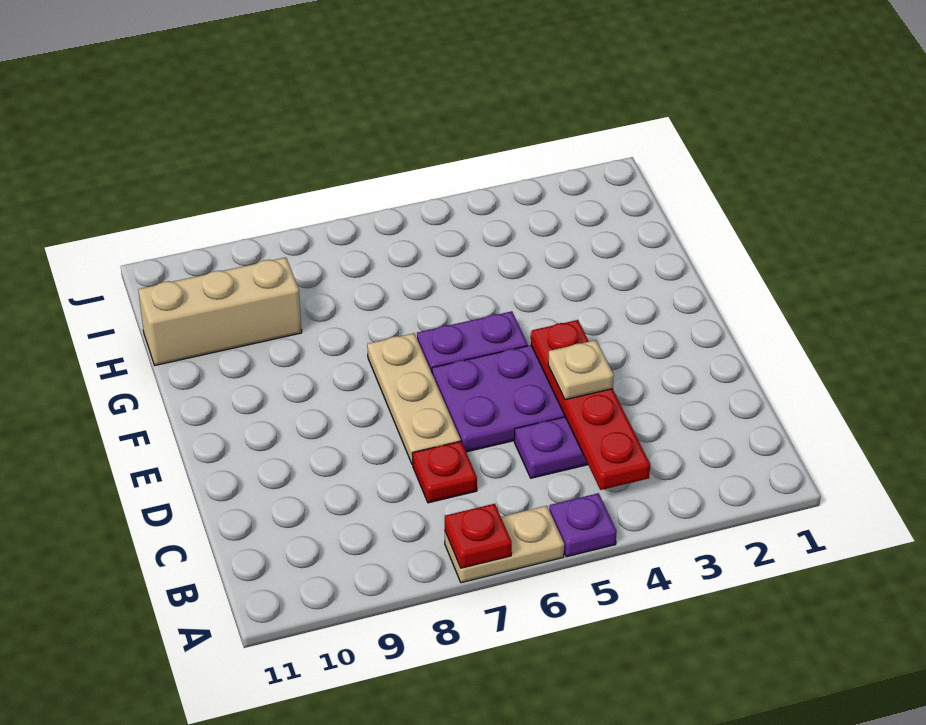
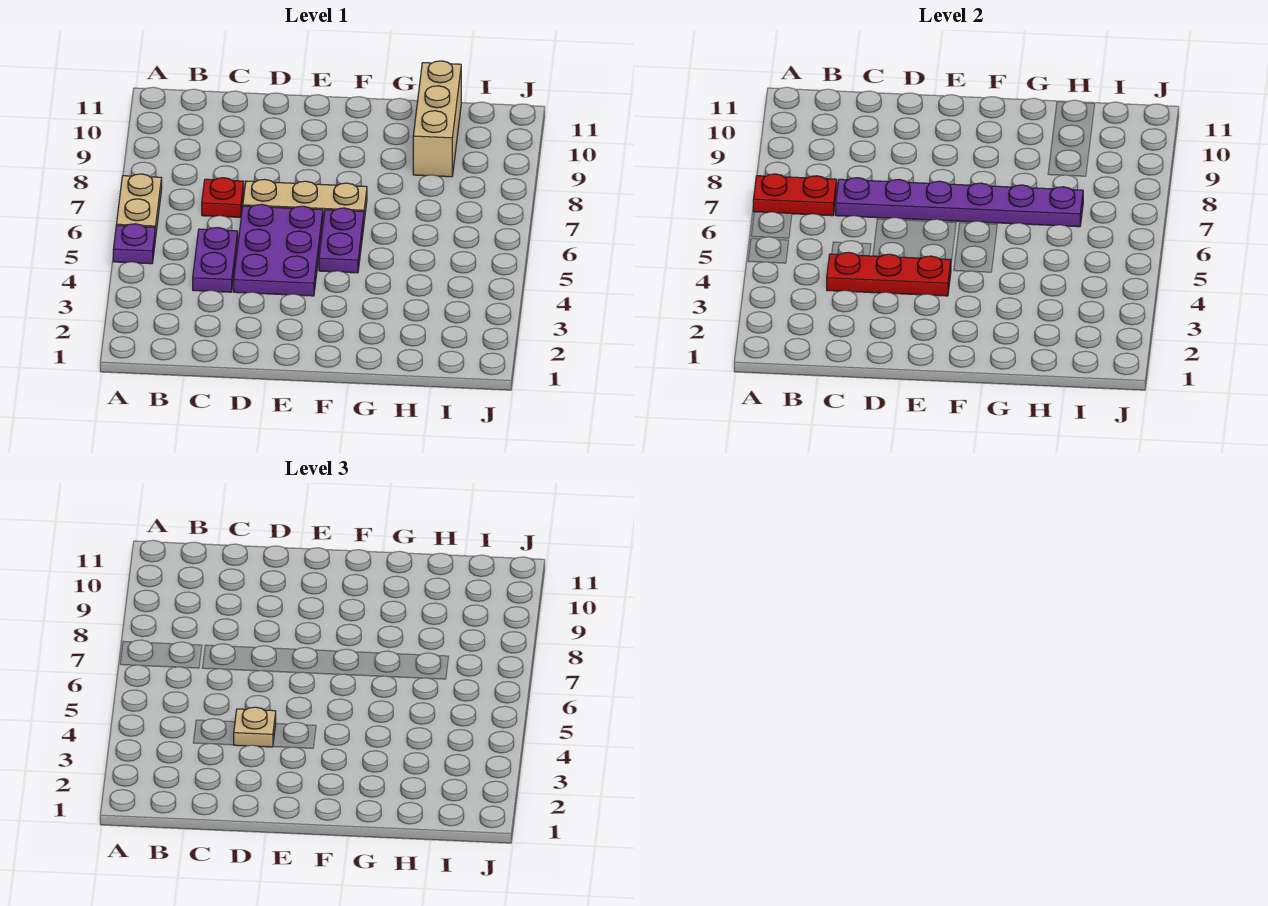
red plate A7 level 2 -> red plate A7:B7 level 2
red plate B4:E4 level 2 -> red plate C4:E4 level 2
none -> purple plate C7:H7 level 2

